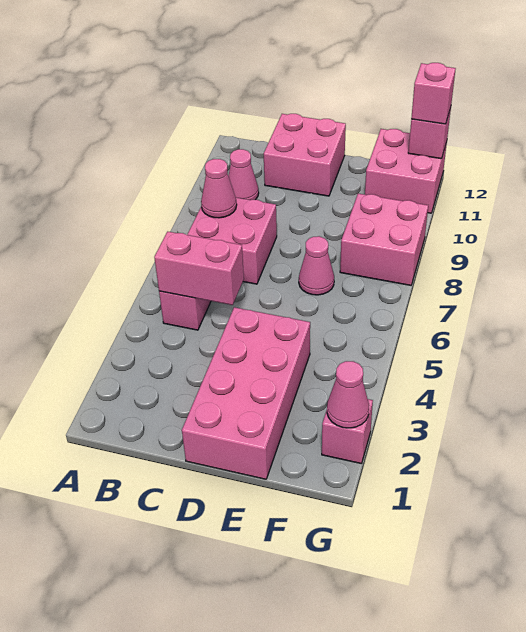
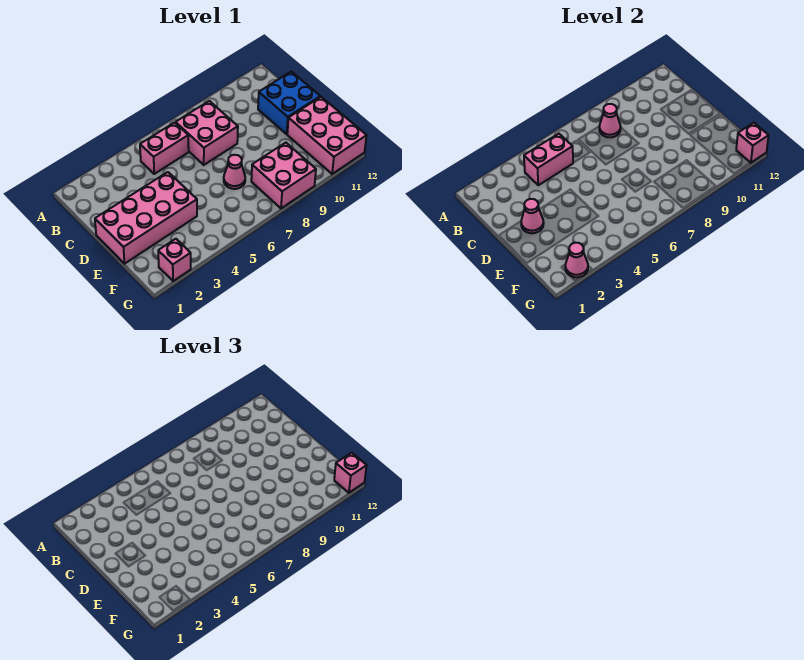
pink brick B5:C5 level 2 -> pink brick B4:B5 level 2
pink cone B10 level 1 -> pink cone D2 level 2
pink brick C11:D12 level 1 -> blue brick C11:D12 level 1
pink brick F11:G12 level 1 -> pink brick E11:G12 level 1

